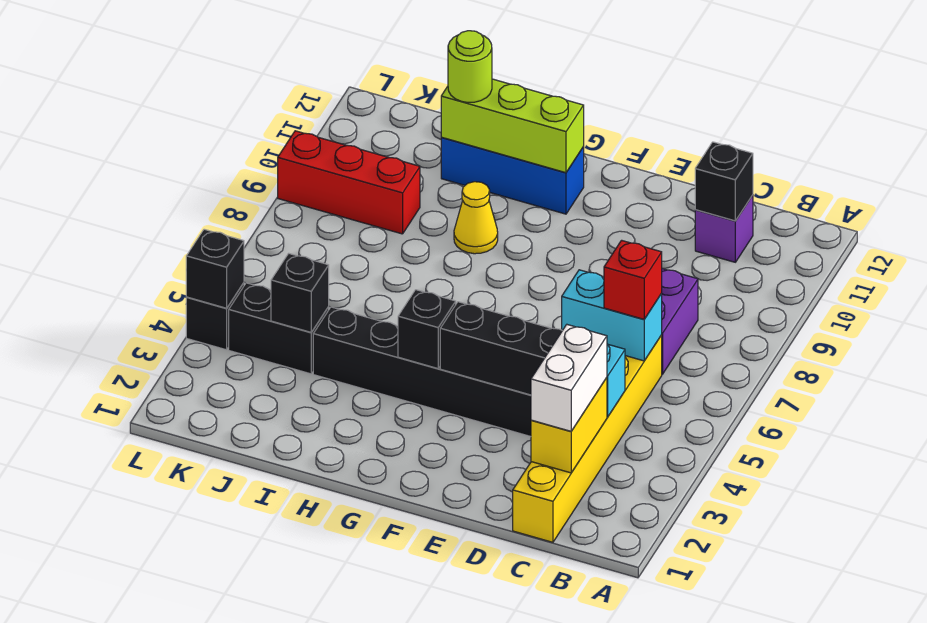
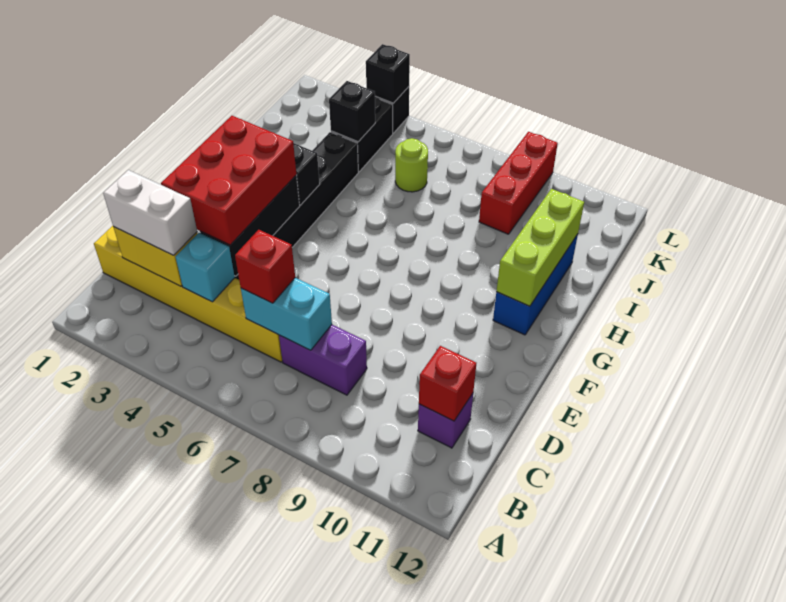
cyan brick C6:D6 level 2 -> cyan brick C6:C7 level 2
black brick C11 level 2 -> red brick C11 level 2
none -> red brick D3:F4 level 3
yellow cone H9 level 1 -> none
lime round brick I11 level 3 -> lime round brick J6 level 1

